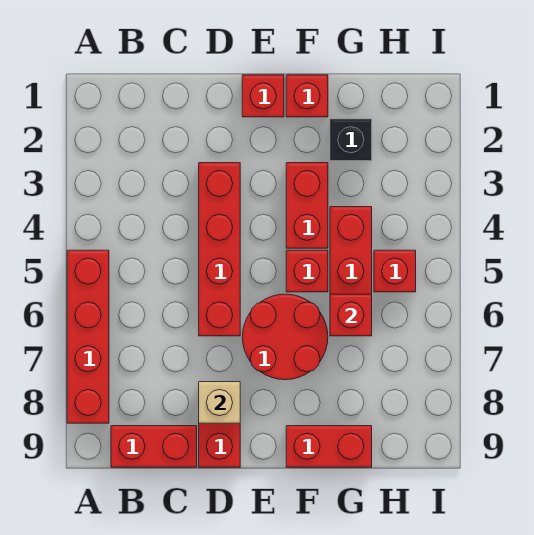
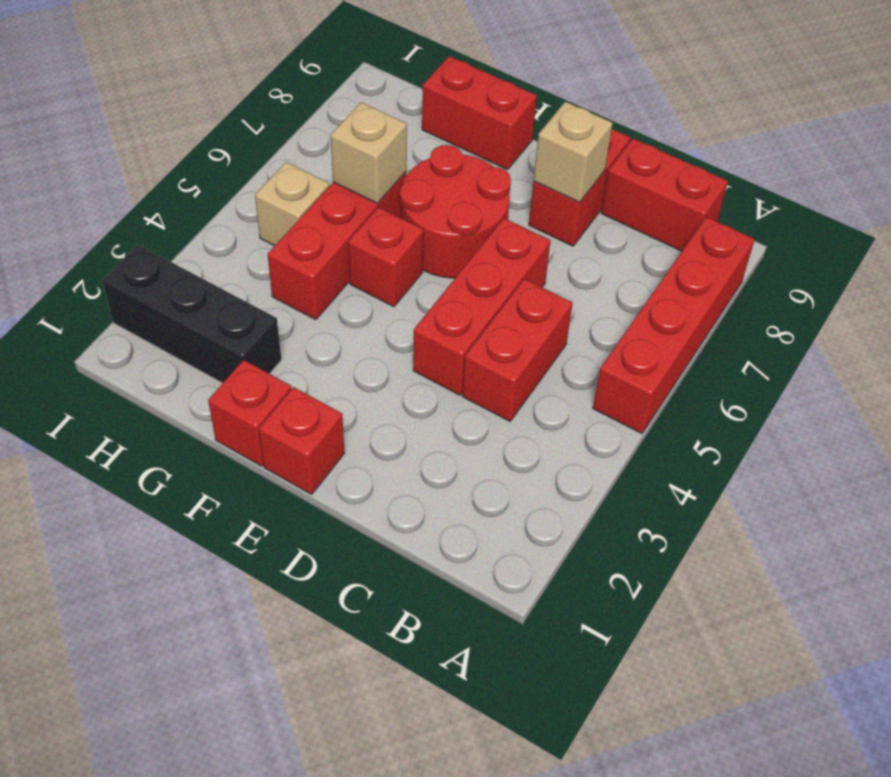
red brick D3:D6 level 1 -> red brick D4:D6 level 1
red brick F3:F4 level 1 -> red brick C4:C5 level 1
black brick G2 level 1 -> black brick G2:I2 level 1
red brick G6 level 2 -> tan brick G6 level 2
red brick H5 level 1 -> tan brick H5 level 1

